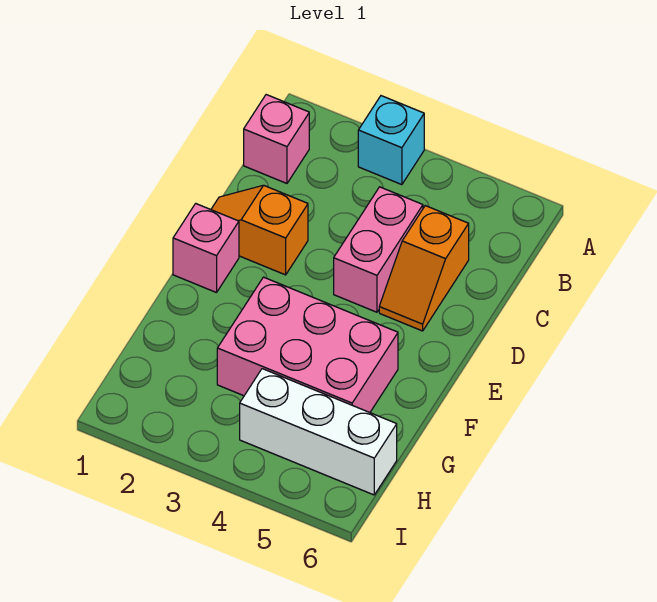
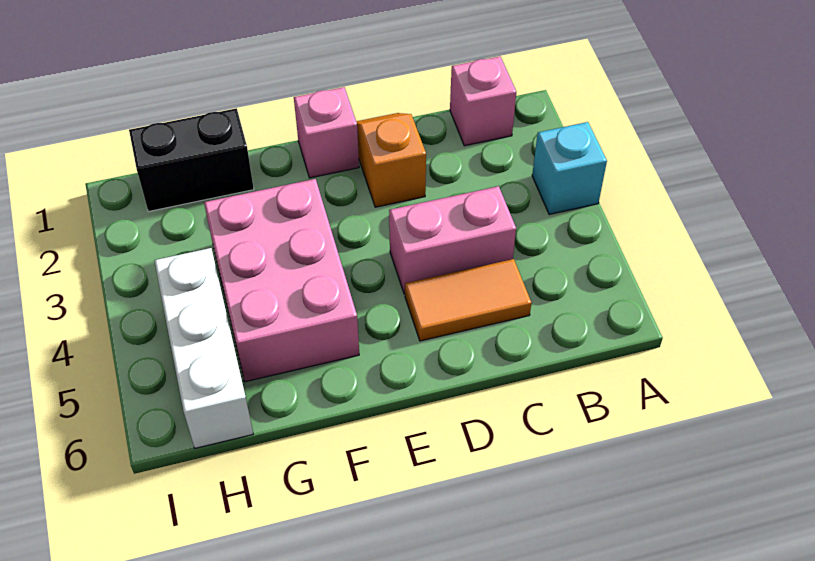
orange slope C5:D5 level 1 top C -> orange tile C5:D5 level 1
none -> black brick G1:H1 level 1

